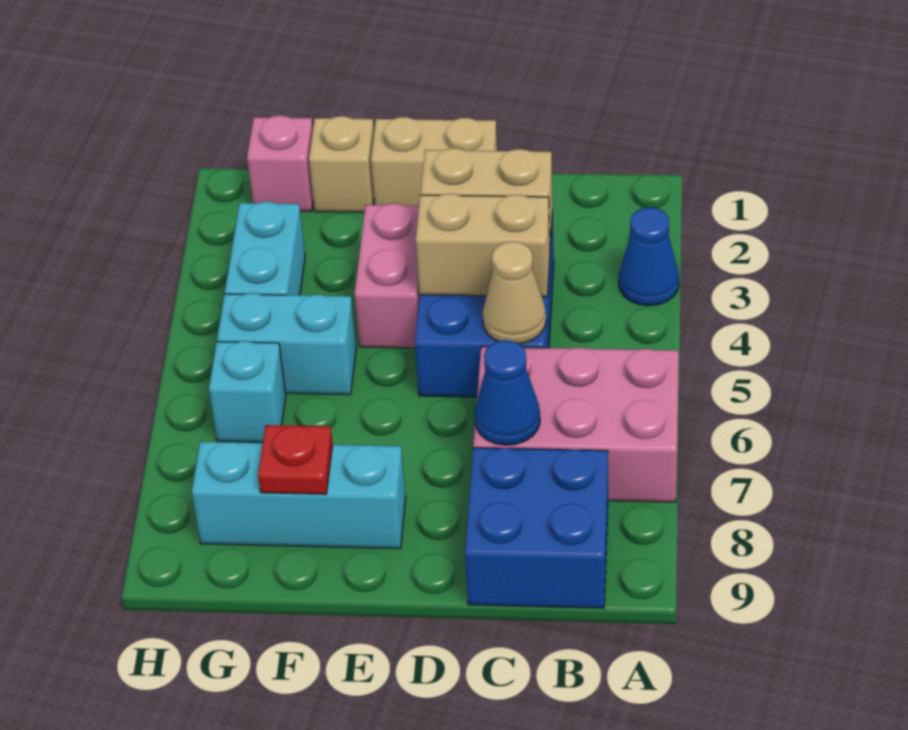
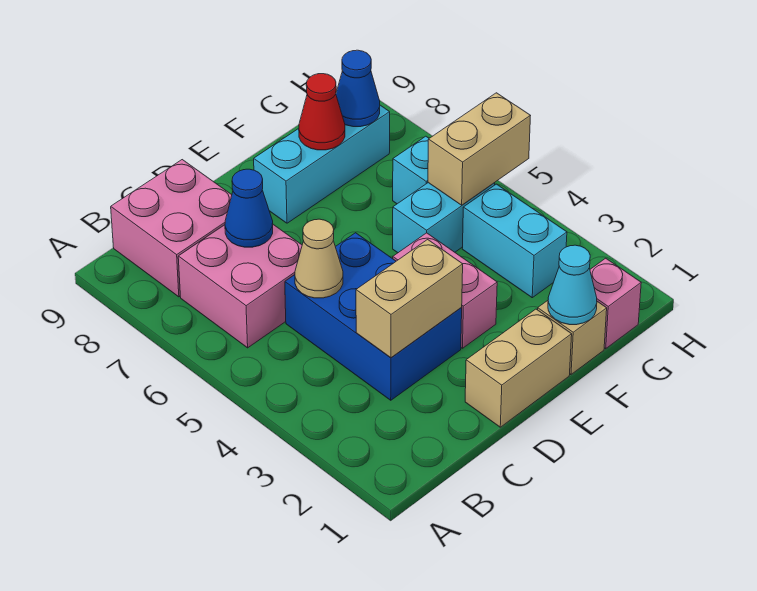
blue cone A3 level 1 -> blue cone G8 level 2
pink brick A6:C7 level 1 -> pink brick B6:C7 level 1
blue brick B8:C9 level 1 -> pink brick B8:C9 level 1
tan brick C4:D4 level 2 -> tan brick G5:H5 level 2
none -> cyan cone F1 level 2
red plate F8 level 2 -> red cone F8 level 2

